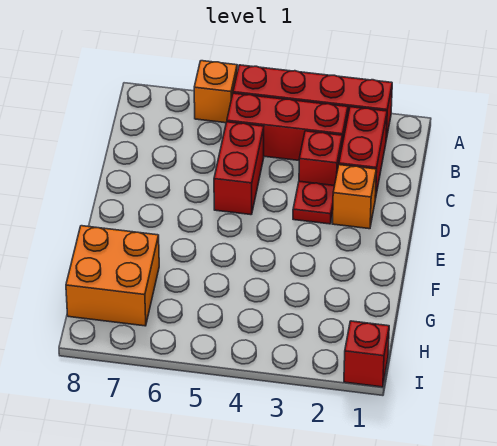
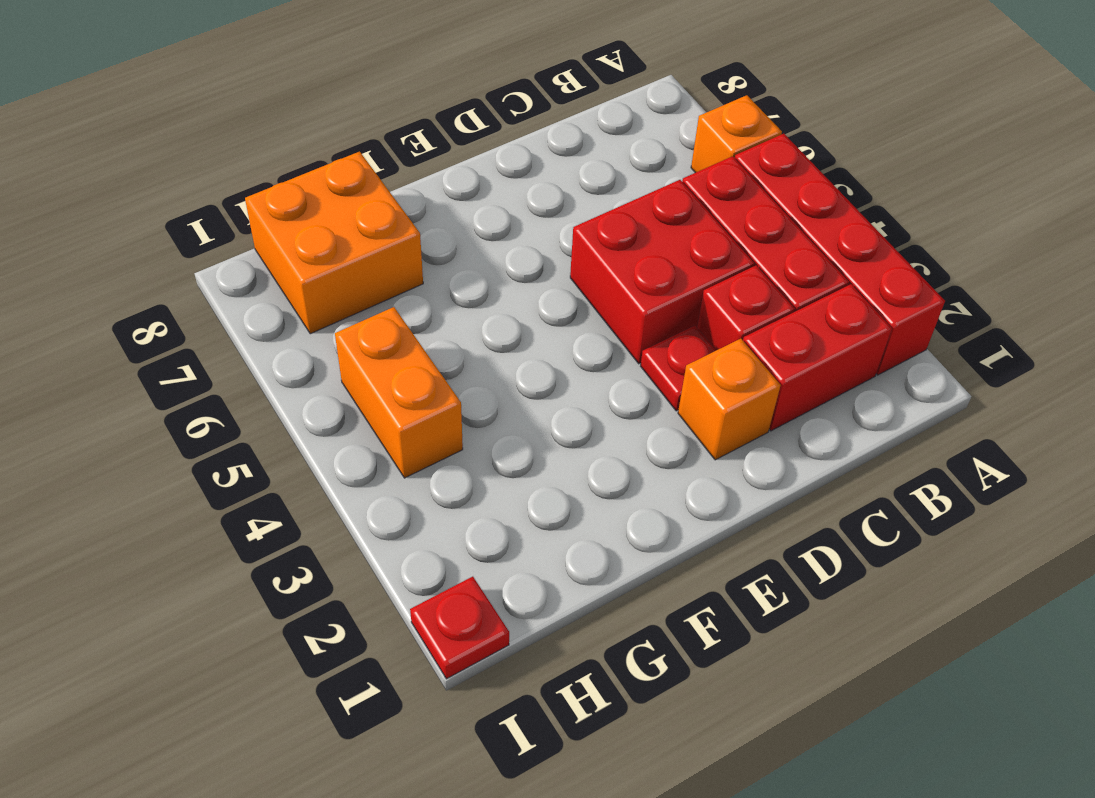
red brick C5:D5 level 1 -> red brick C4:D5 level 1
none -> orange brick H4:H5 level 1
red brick I1 level 1 -> red plate I1 level 1

